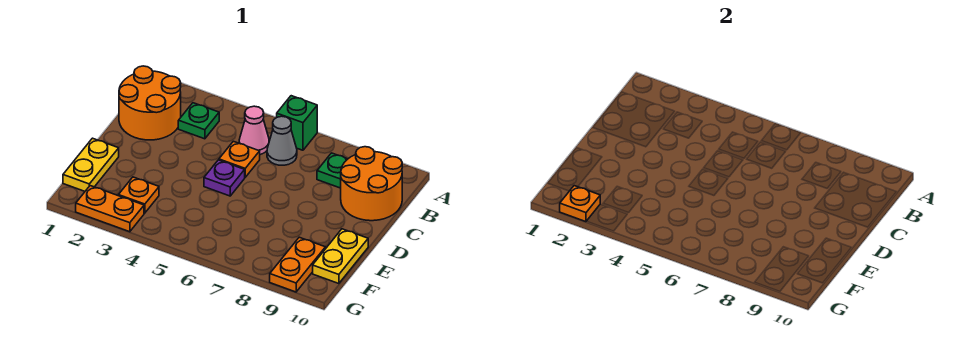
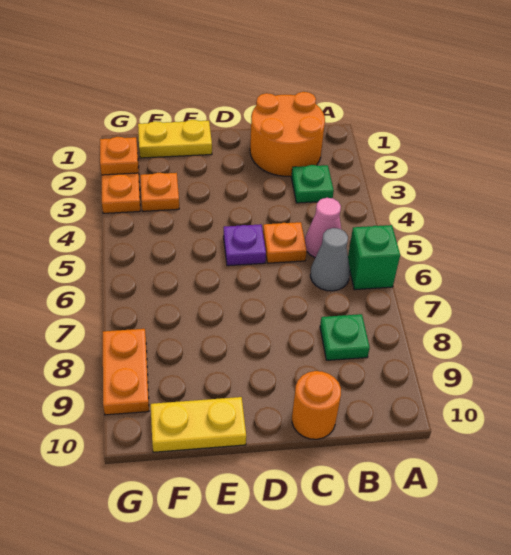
orange round brick B9:C10 level 1 -> orange round brick C10 level 1
orange plate F9:G9 level 1 -> orange plate G8:G9 level 1

